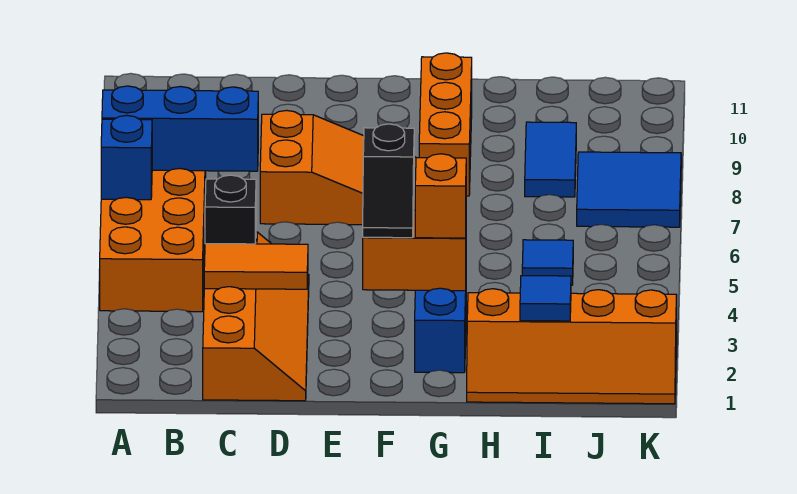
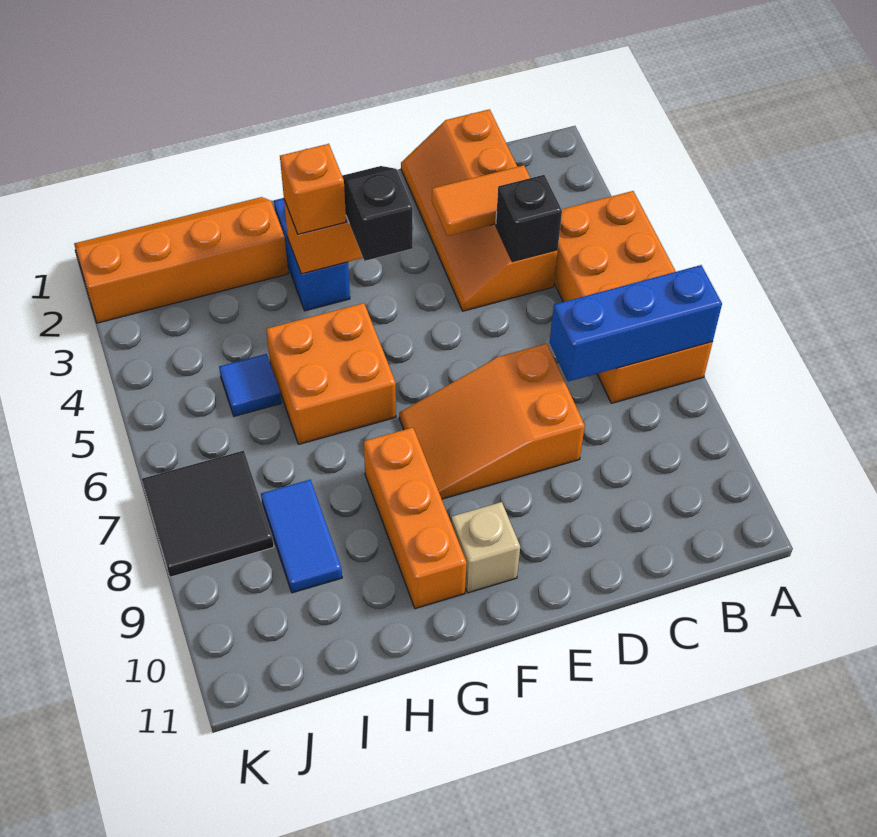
blue brick A6 level 2 -> none
none -> tan brick F10 level 1
none -> orange brick G5:H6 level 1
blue tile I2 level 2 -> none
blue tile J7:K8 level 1 -> black tile J7:K8 level 1

